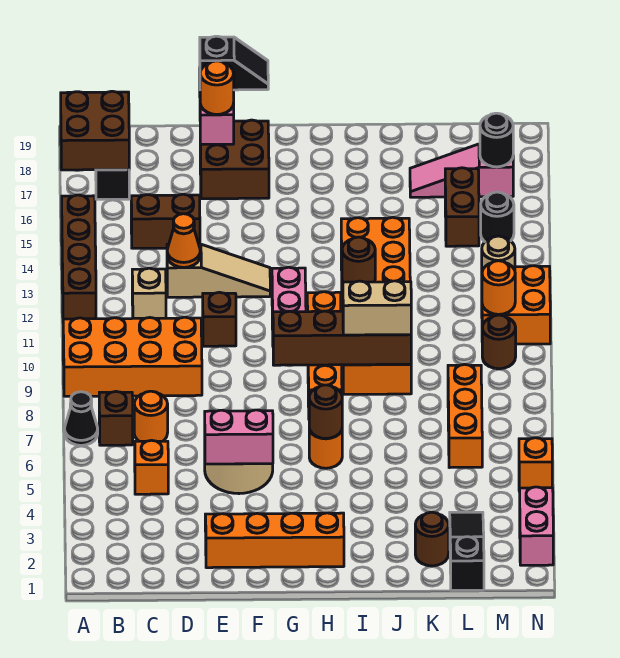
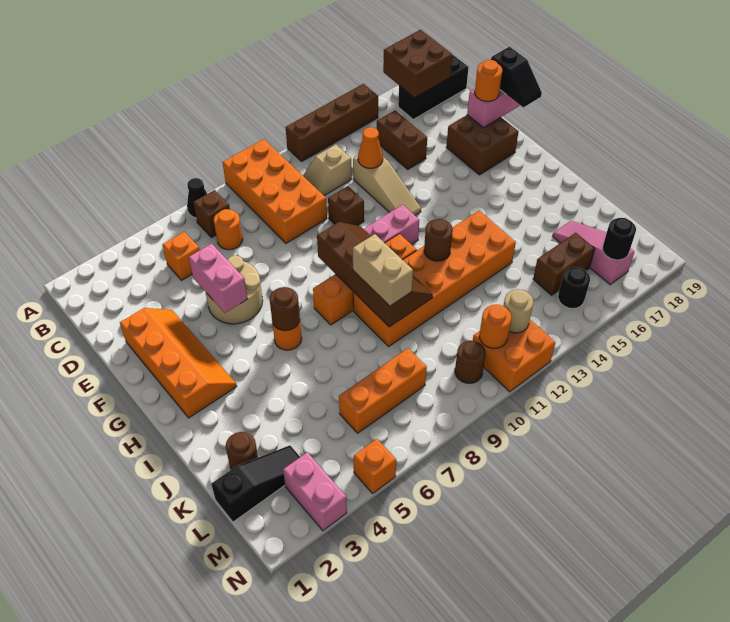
pink brick N2:N3 level 1 -> pink brick M3:N3 level 1

